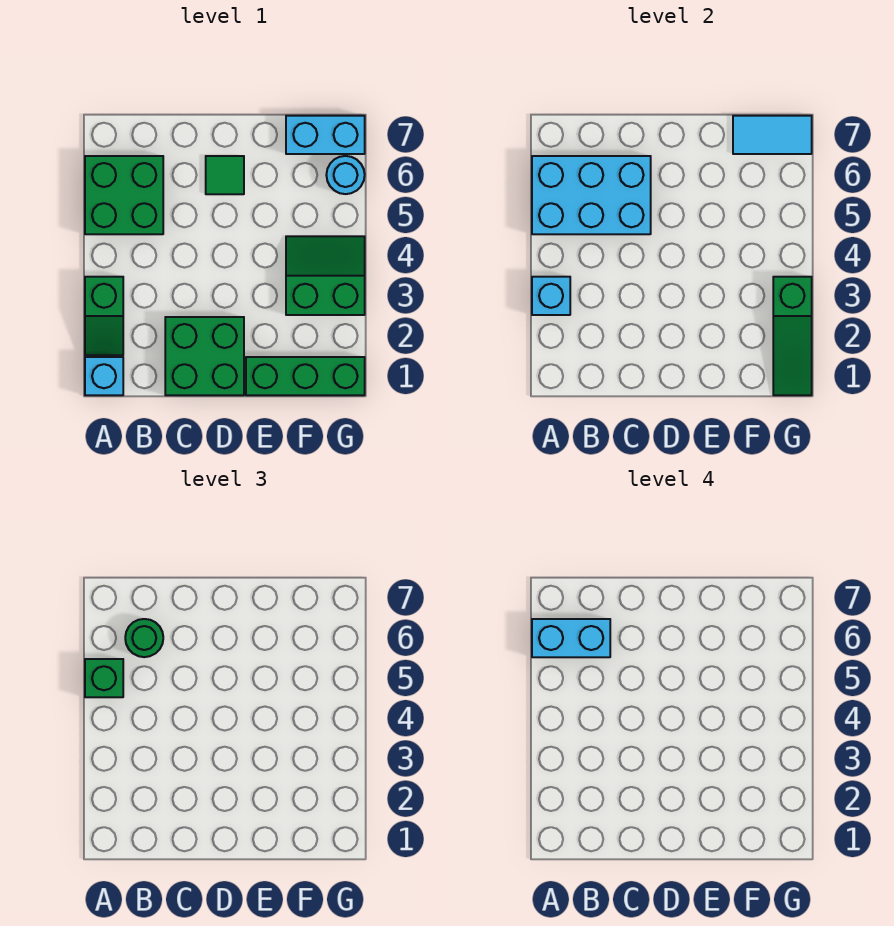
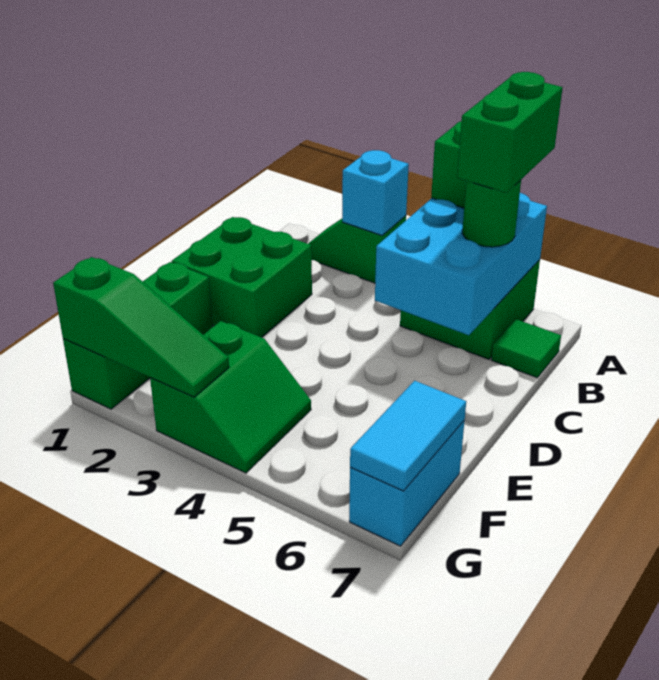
cyan brick A1 level 1 -> none
cyan brick A6:B6 level 4 -> green brick A6:B6 level 4
green tile D6 level 1 -> green tile B7 level 1
green slope G1:G3 level 2 top 3 -> green slope G1:G3 level 2 top 1
cyan round brick G6 level 1 -> none

